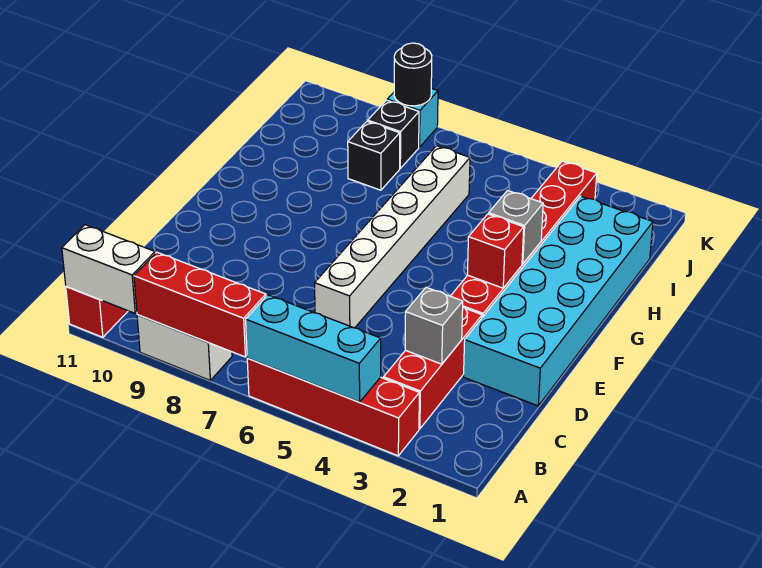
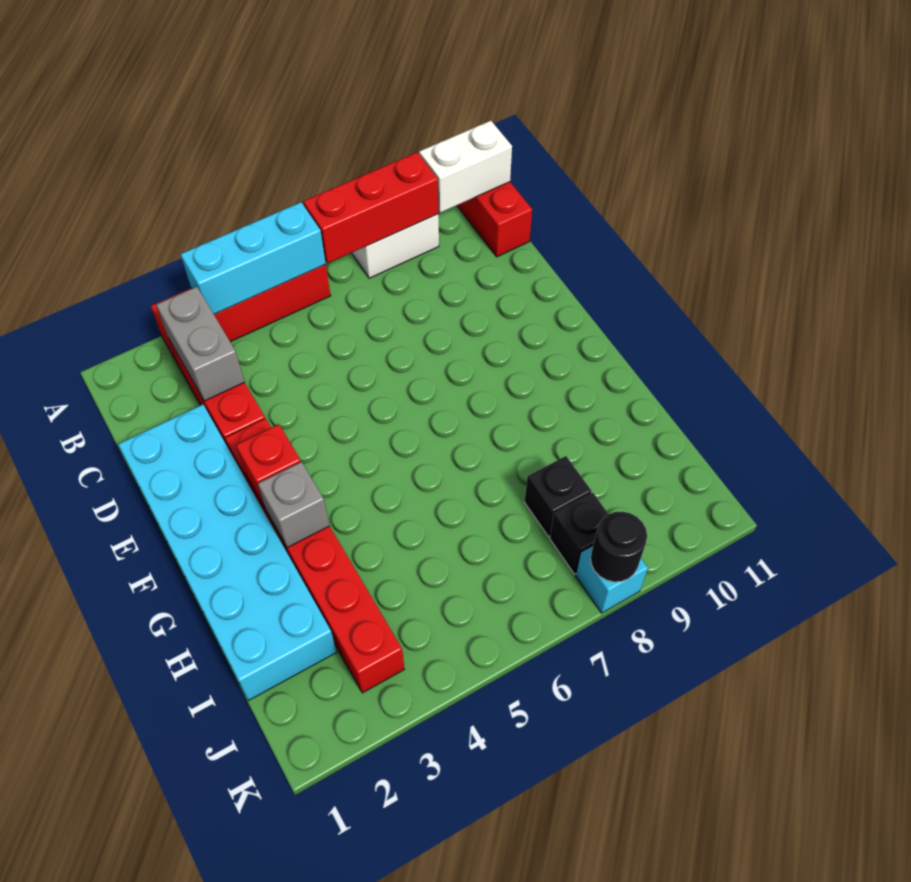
grey brick C3 level 2 -> grey brick B3:C3 level 2
white brick D6:I6 level 1 -> none

